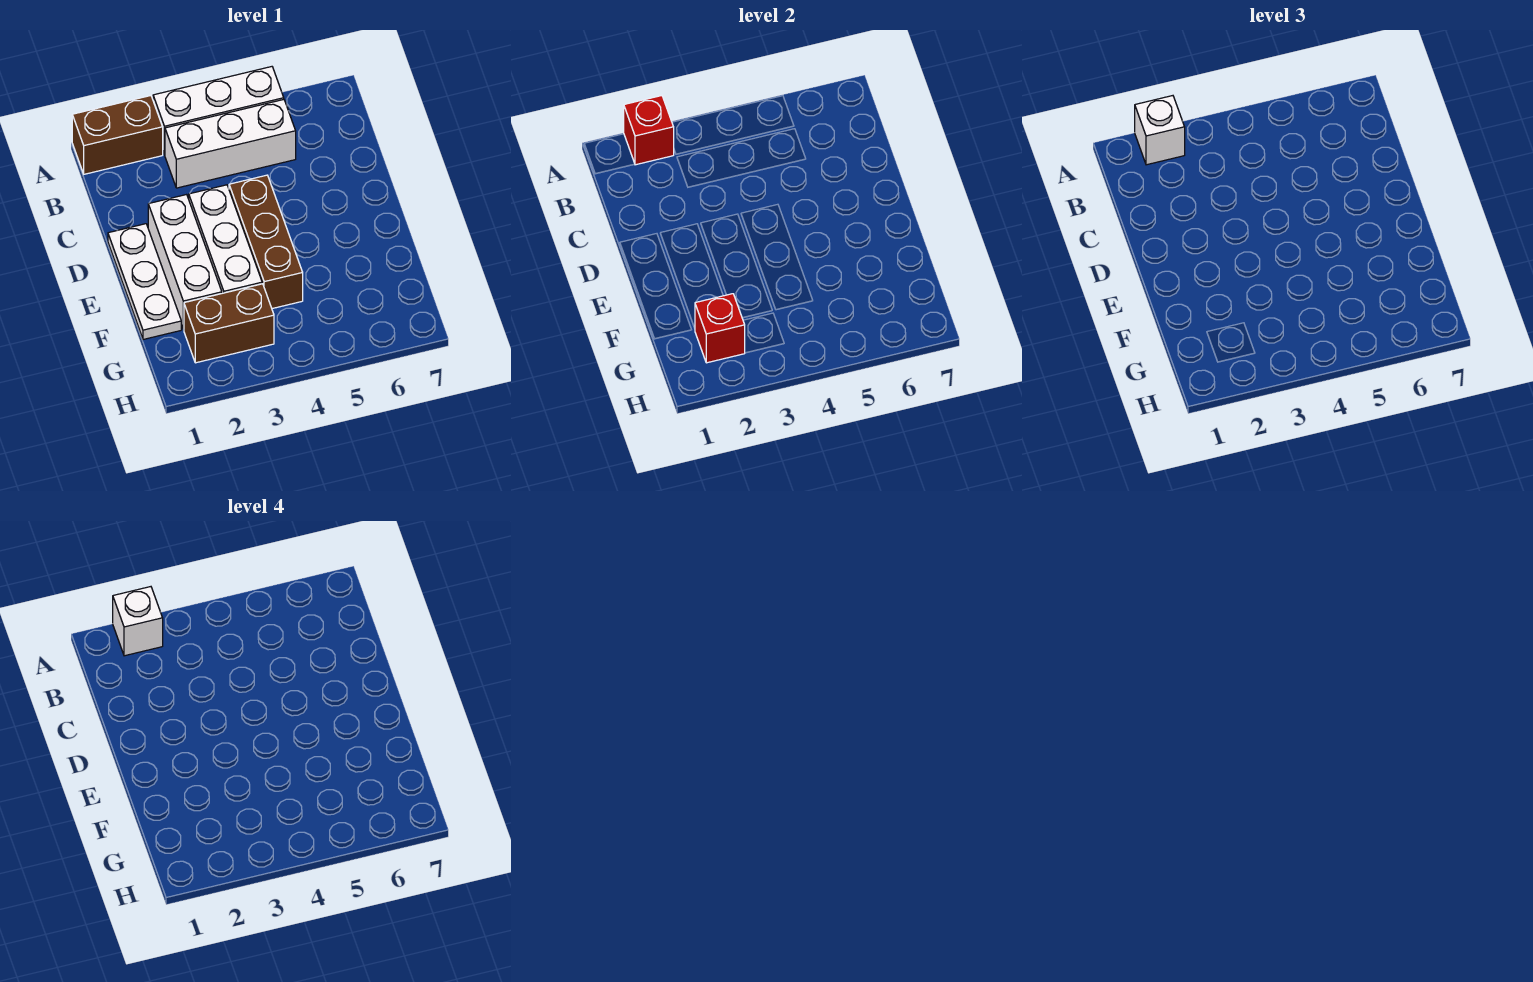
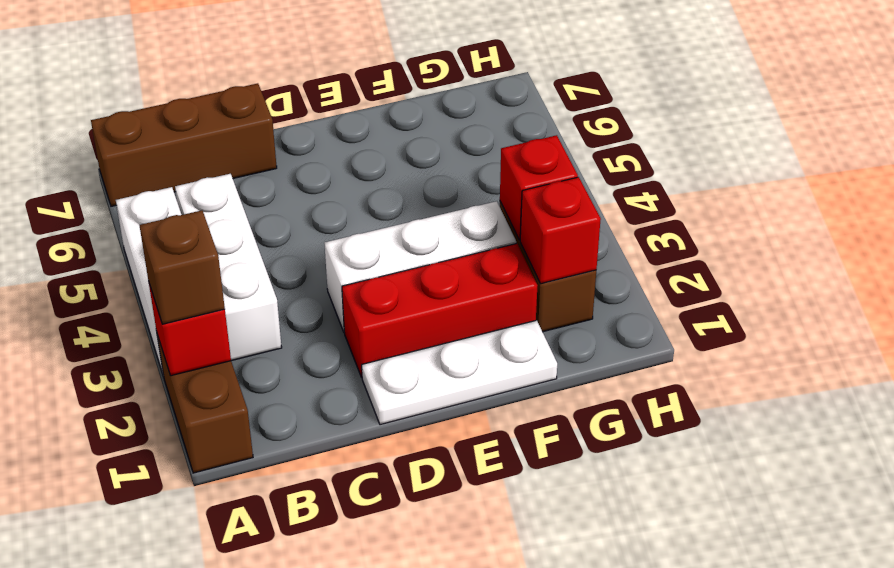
white brick A2 level 3 -> brown brick A2 level 3
white brick A2 level 4 -> none
white brick D2:F2 level 1 -> red brick D2:F2 level 1
brown brick D4:F4 level 1 -> brown brick A7:C7 level 1
none -> red brick G3 level 2

